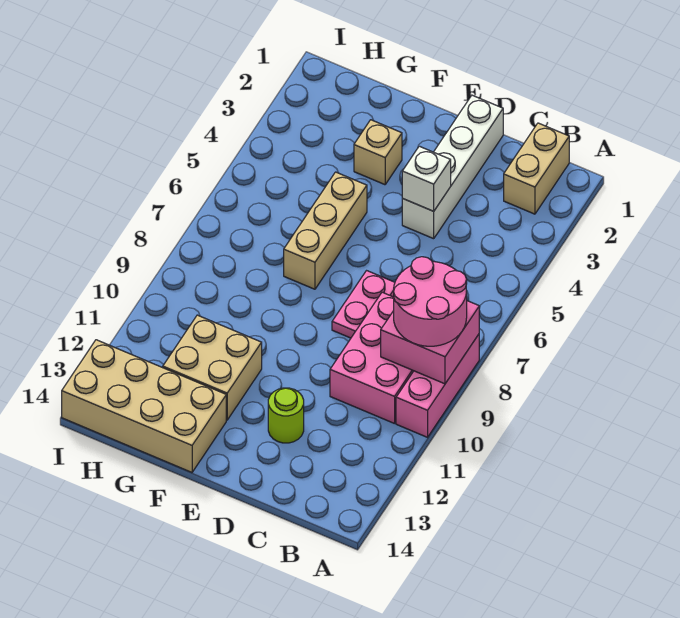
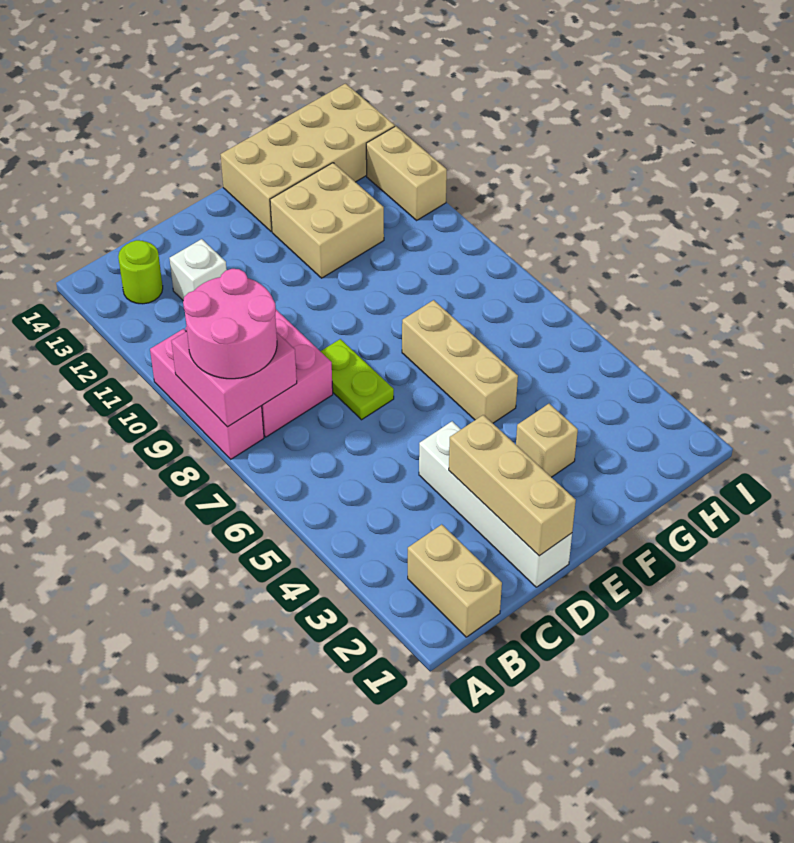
none -> tan brick D1:D3 level 2
white brick D4 level 2 -> white brick C12 level 1
pink plate D7:D8 level 1 -> lime plate D7:D8 level 1
lime round brick D12 level 1 -> lime round brick B13 level 1
none -> tan brick I11:I12 level 1

